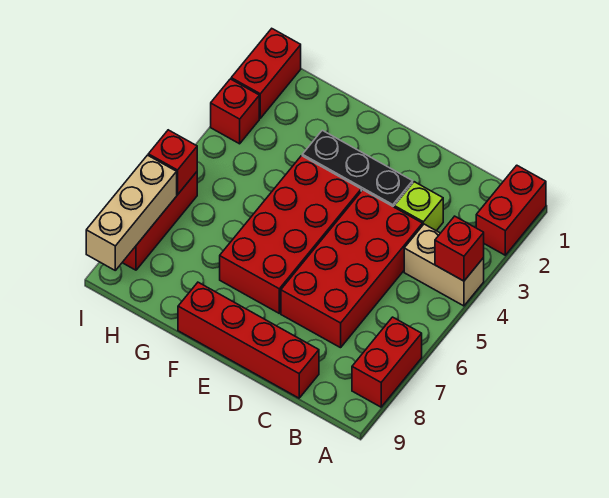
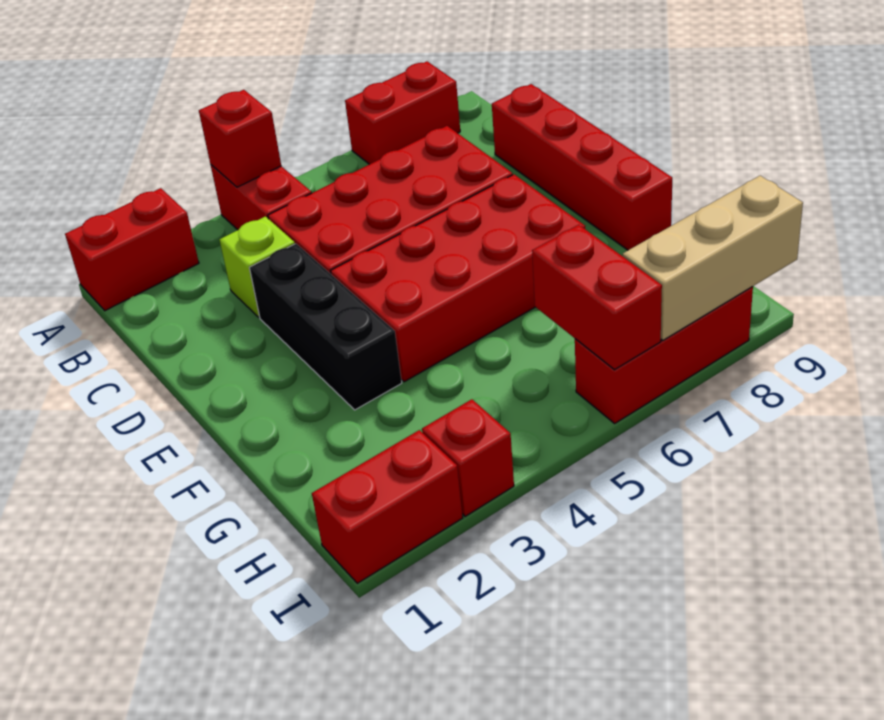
tan brick A4:B4 level 1 -> red brick A4:B4 level 1
red brick I6 level 2 -> red brick H6:I6 level 2

